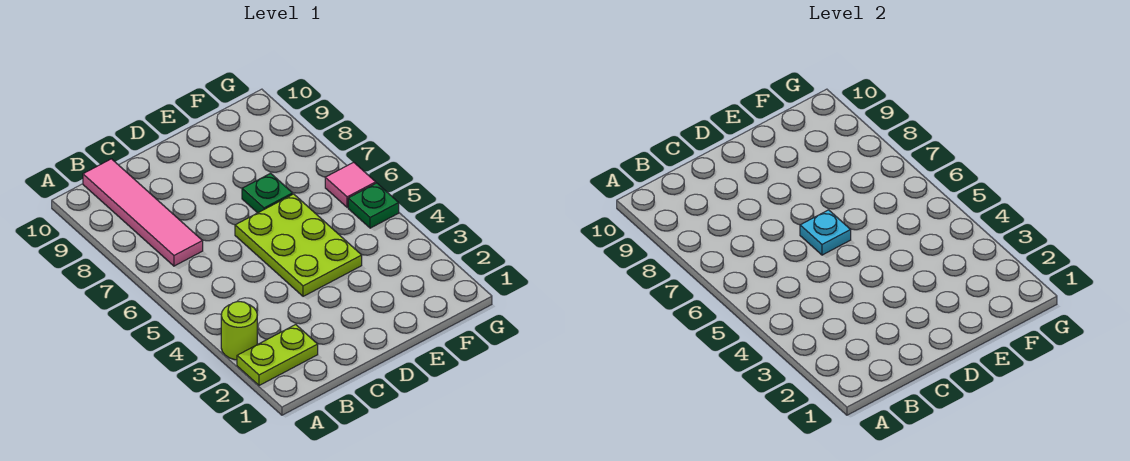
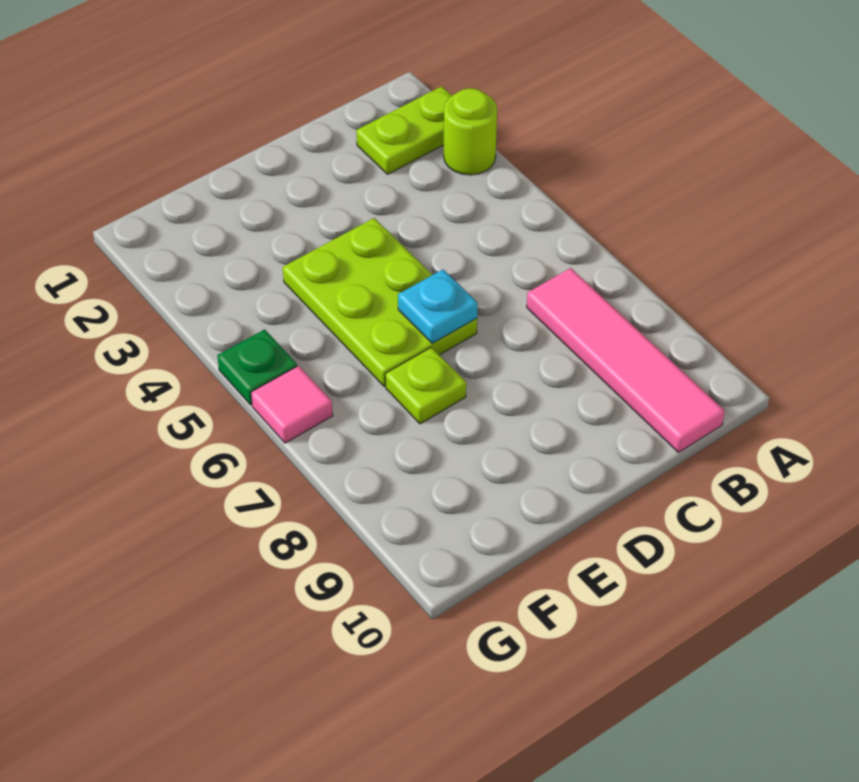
green plate E7 level 1 -> lime plate E7 level 1

